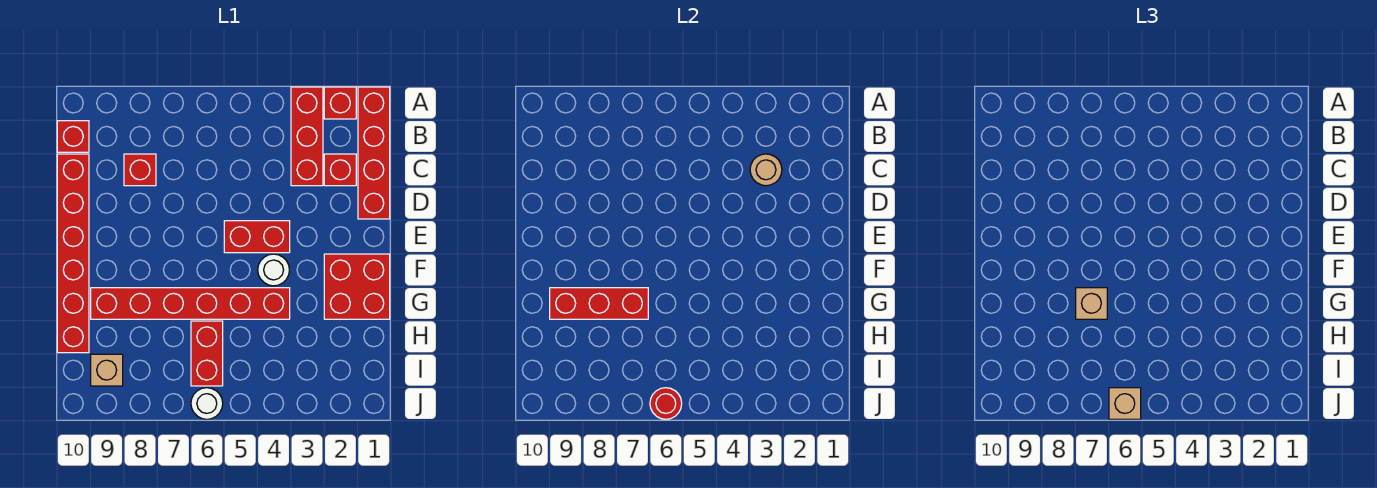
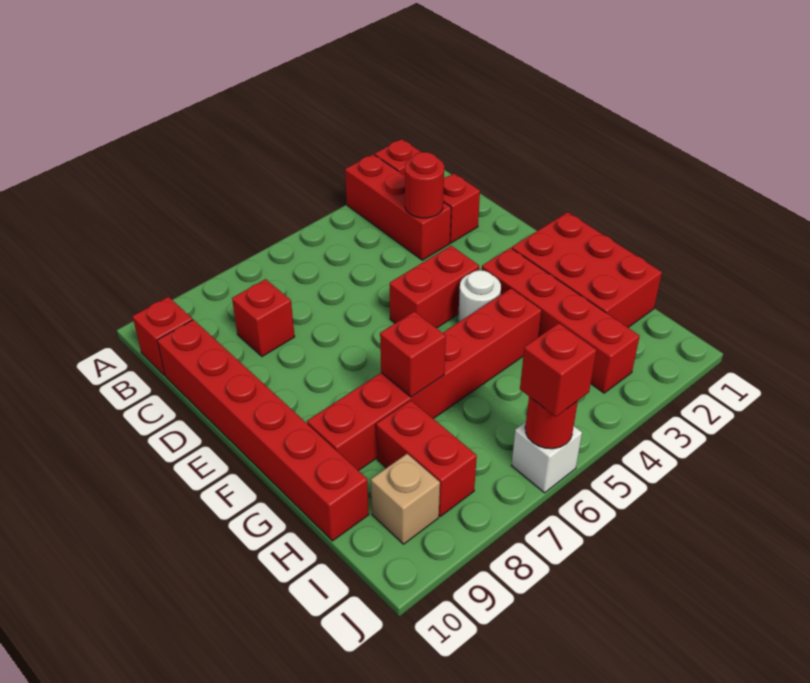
red brick A1:D1 level 1 -> red brick F3:I3 level 1
tan round brick C3 level 2 -> red round brick C3 level 2
red brick F1:G2 level 1 -> red brick F1:H2 level 1
red brick G7:G9 level 2 -> red brick G7 level 2
tan brick G7 level 3 -> none
red brick H6:I6 level 1 -> red brick H8:I8 level 1
white round brick J6 level 1 -> white brick J6 level 1
tan brick J6 level 3 -> red brick J6 level 3

